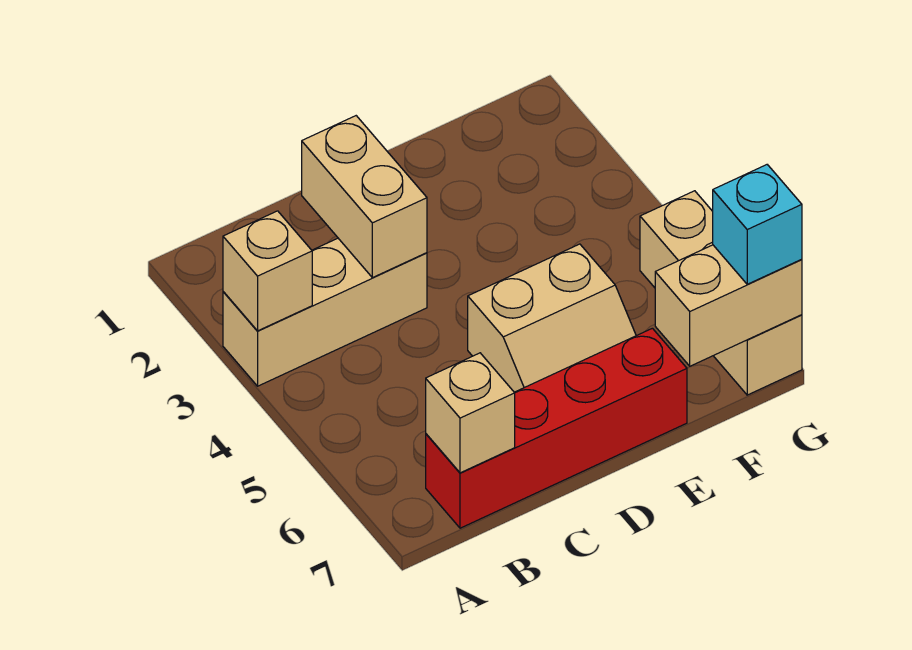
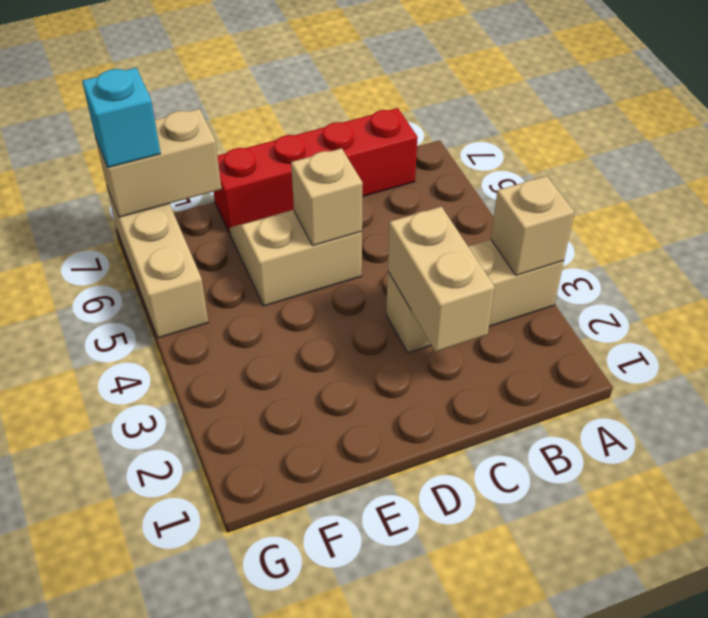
tan brick B7 level 2 -> tan brick D5 level 2

